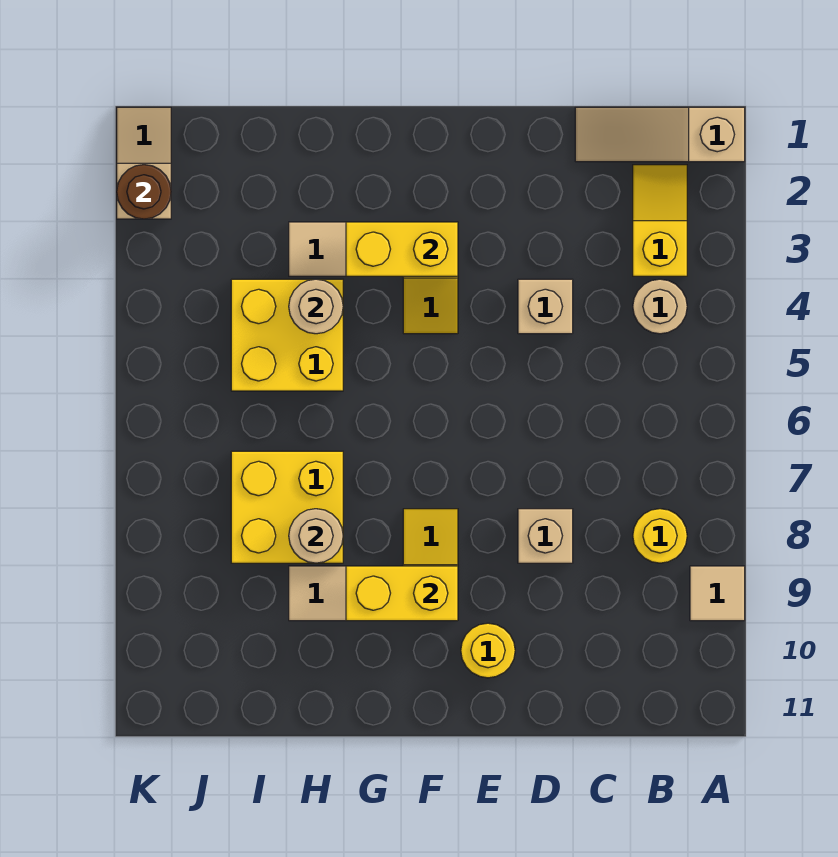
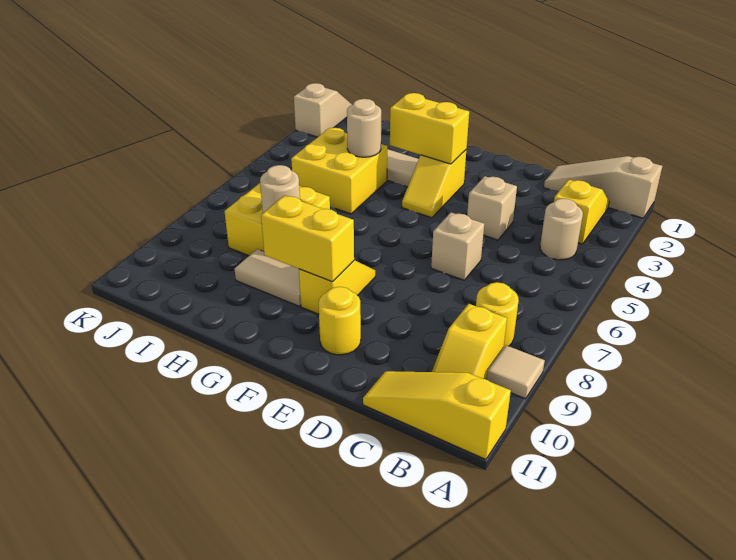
none -> yellow slope A11:C11 level 1 top A
none -> yellow slope B9:B10 level 1 top 9
tan brick D8 level 1 -> tan brick D6 level 1
brown round brick K2 level 2 -> none

